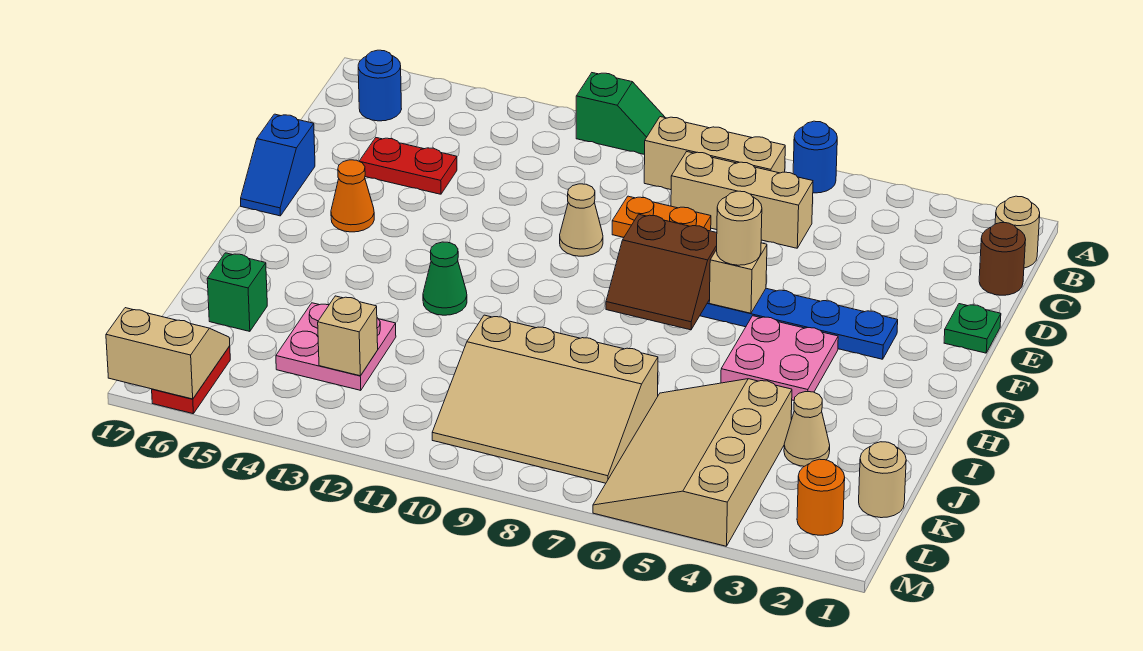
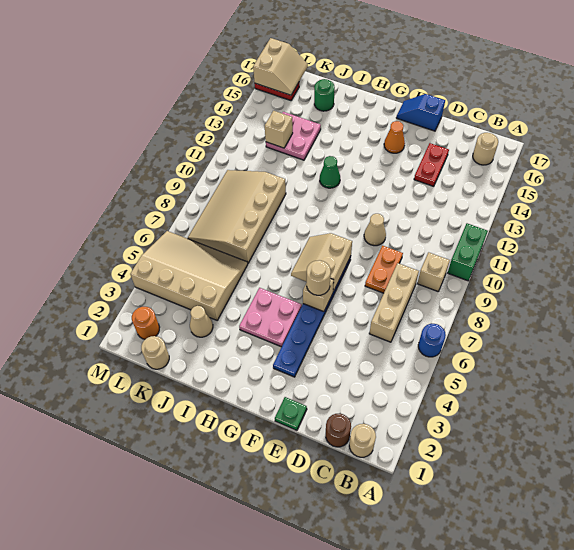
green slope A10:A11 level 1 top 11 -> green brick A10:A11 level 1
tan brick B7:B9 level 1 -> tan brick B9 level 1
blue round brick B16 level 1 -> tan round brick B16 level 1
brown slope F7:G8 level 2 top F -> tan slope F7:G8 level 2 top F
green brick J16 level 1 -> green round brick J16 level 1

